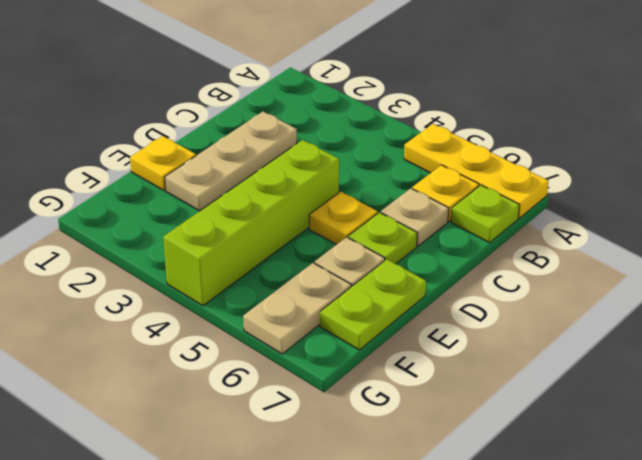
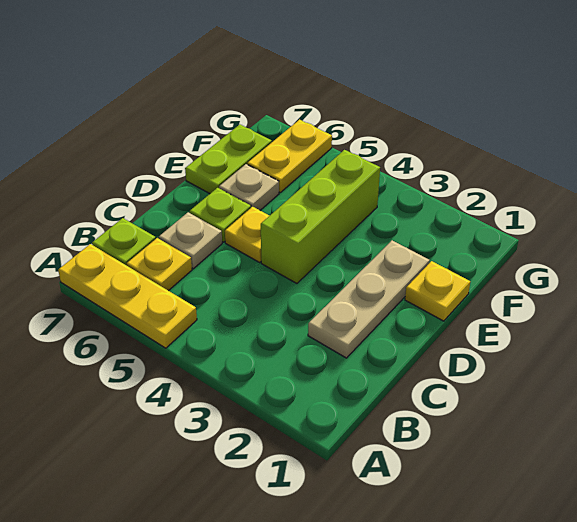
lime brick D4:G4 level 1 -> lime brick D4:F4 level 1
tan plate F6:G6 level 1 -> yellow plate F6:G6 level 1

